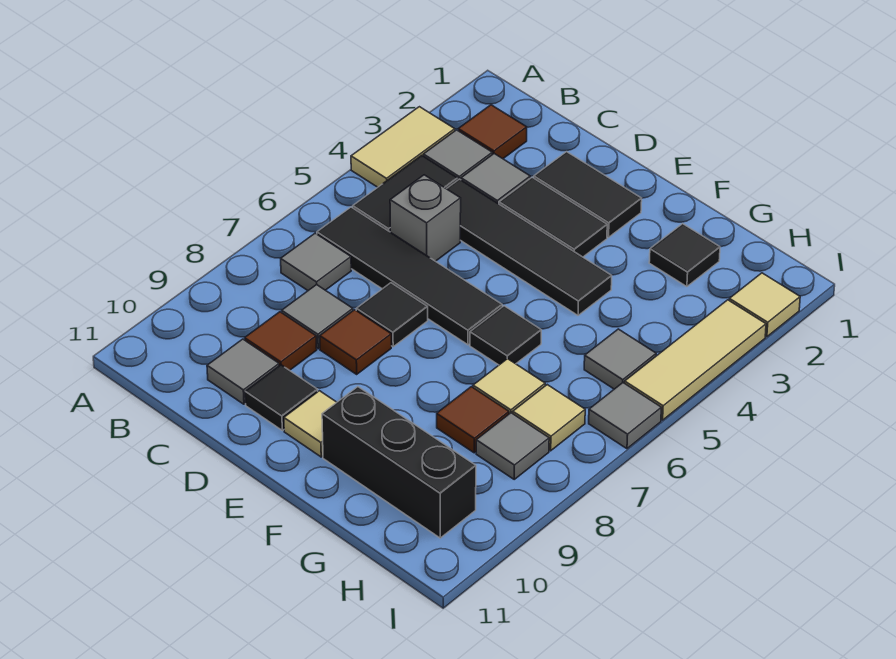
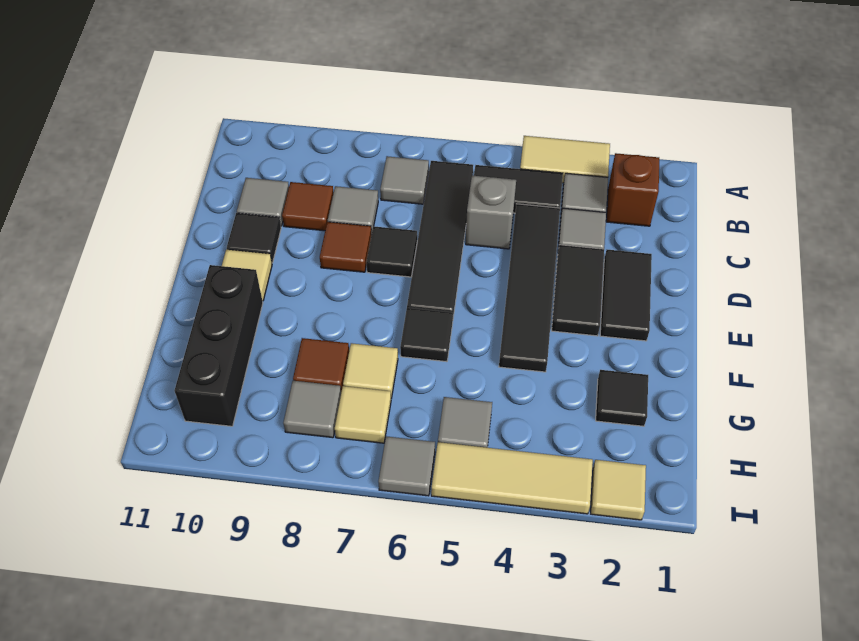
brown tile B2 level 1 -> brown brick B2 level 1

